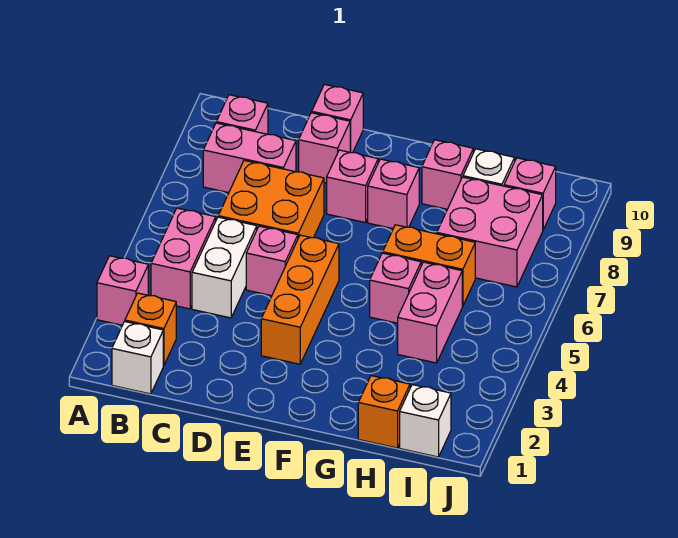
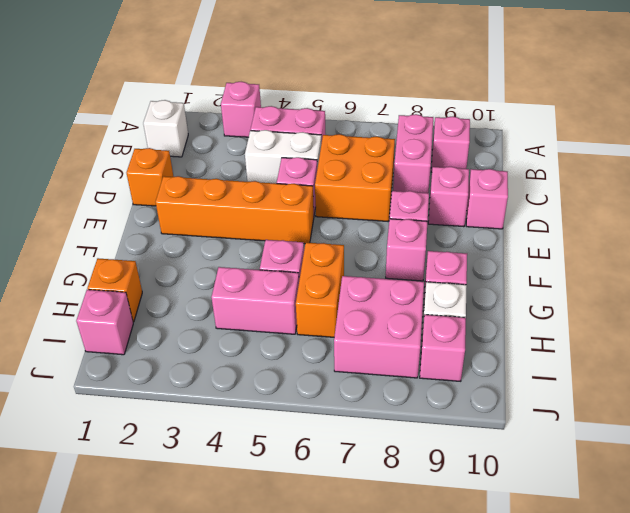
orange brick B2 level 1 -> orange brick D1 level 1
orange brick E3:E5 level 1 -> orange brick E2:E5 level 1
white brick I1 level 1 -> pink brick I1 level 1

